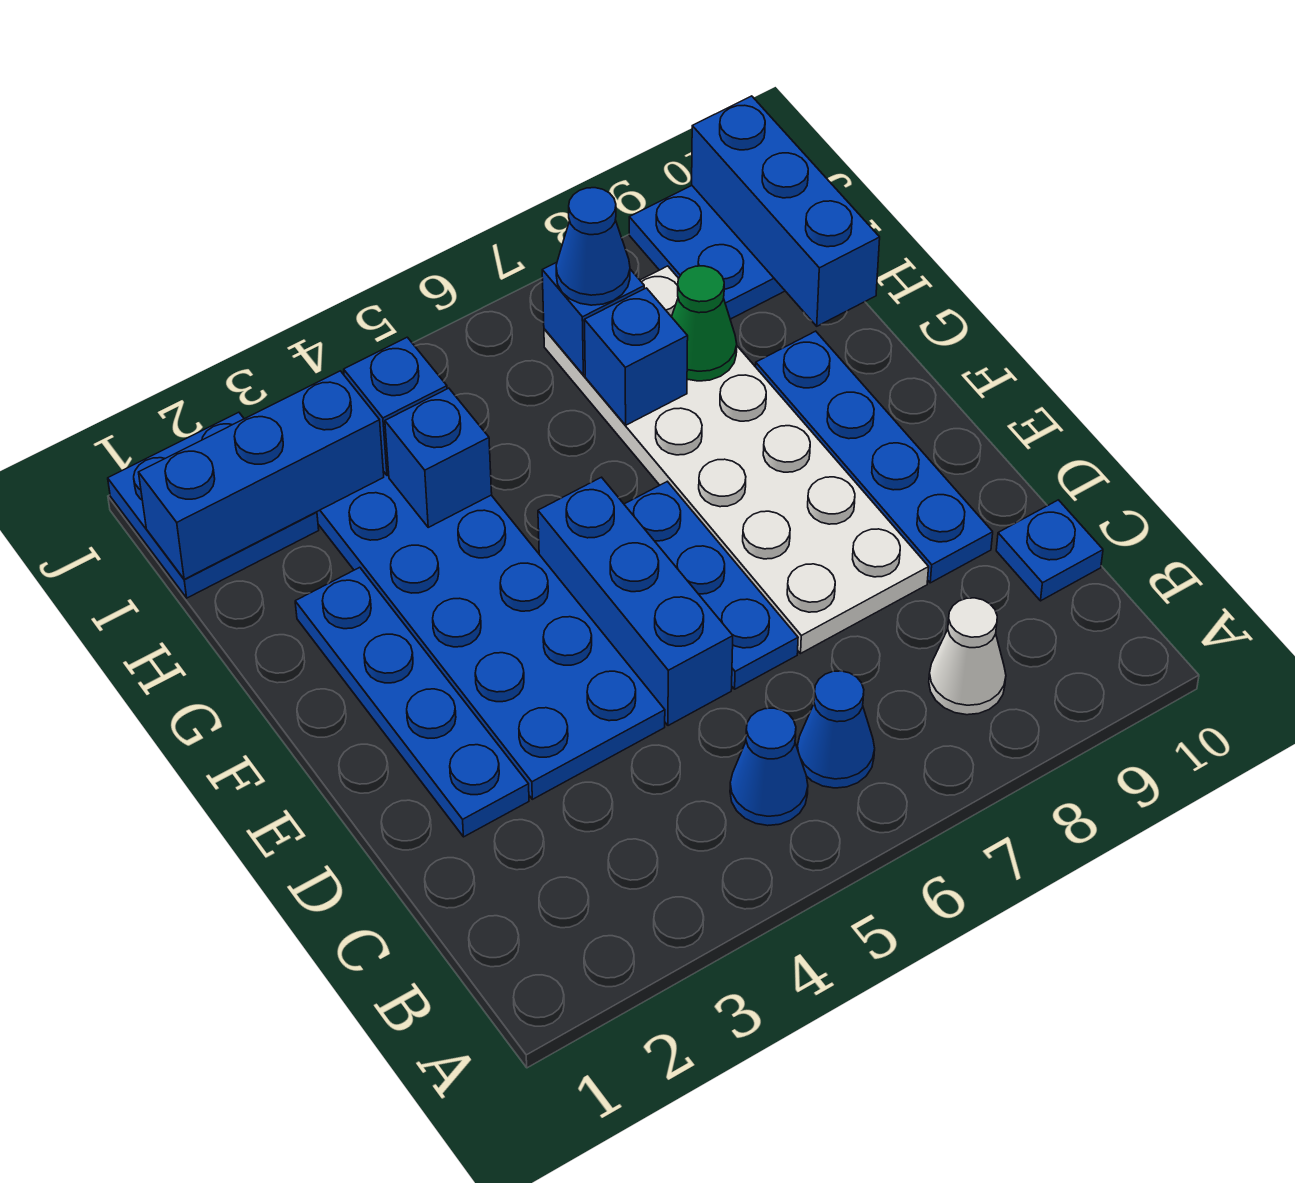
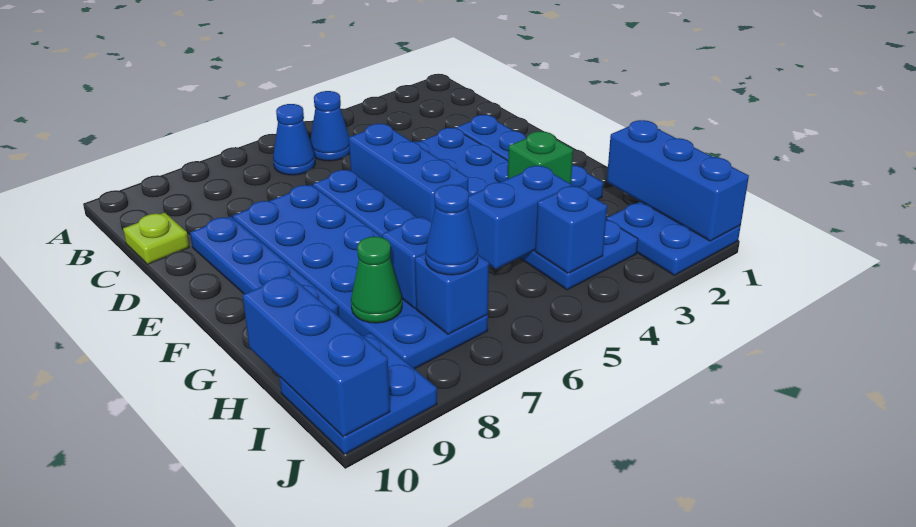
white cone B8 level 1 -> none
blue plate C10 level 1 -> lime plate C10 level 1
white plate D7:I8 level 1 -> blue plate D7:I8 level 1
none -> green brick G3 level 2
blue brick H4 level 2 -> blue brick H4:H5 level 2
blue brick I1:I3 level 2 -> blue brick H1:J1 level 2

